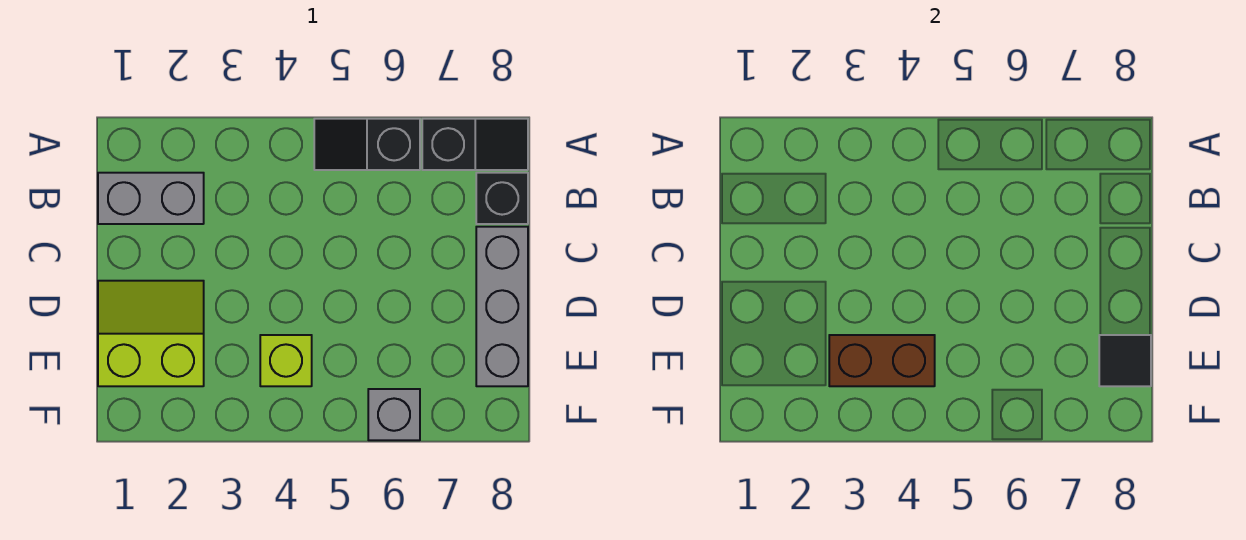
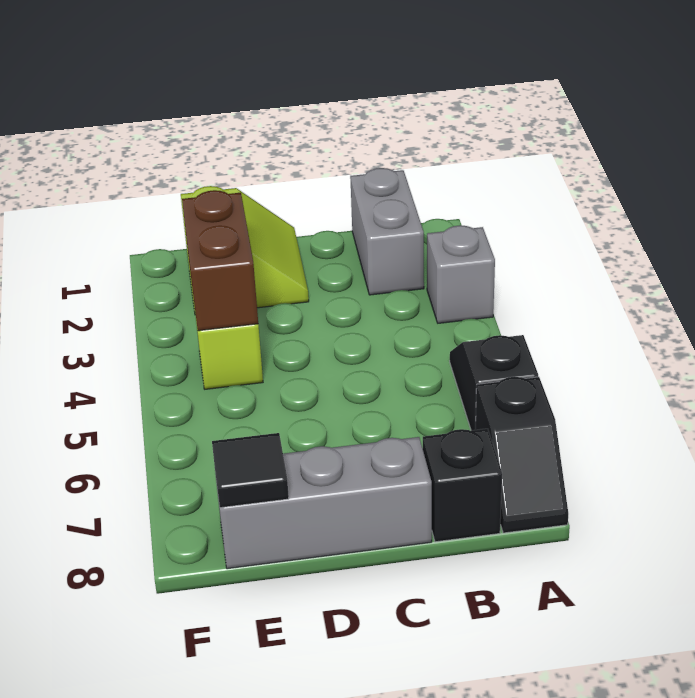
grey brick F6 level 1 -> grey brick A3 level 1

